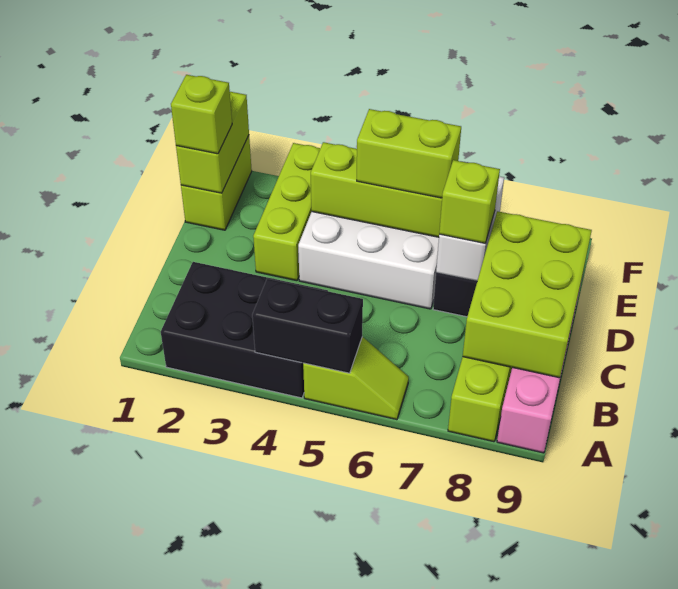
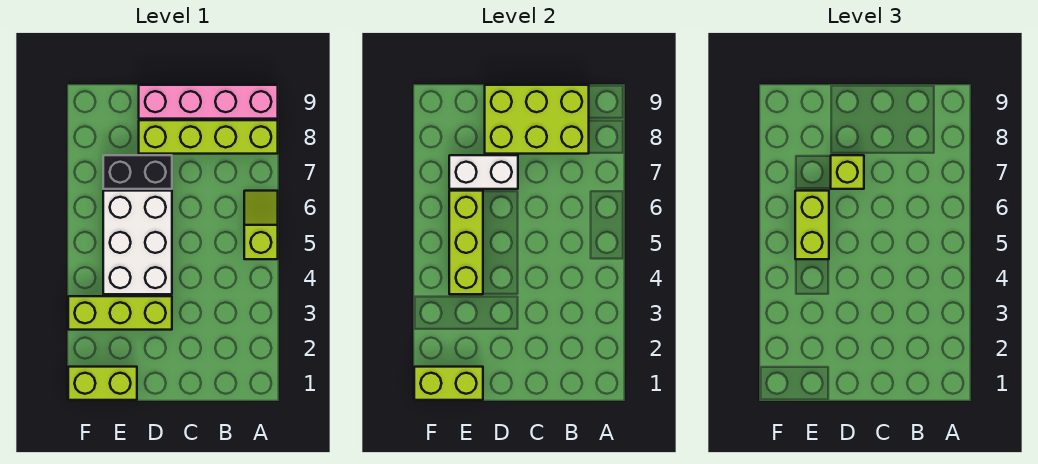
black brick A2:B4 level 1 -> none
black brick A4:A5 level 2 -> none
lime brick E1 level 3 -> none

